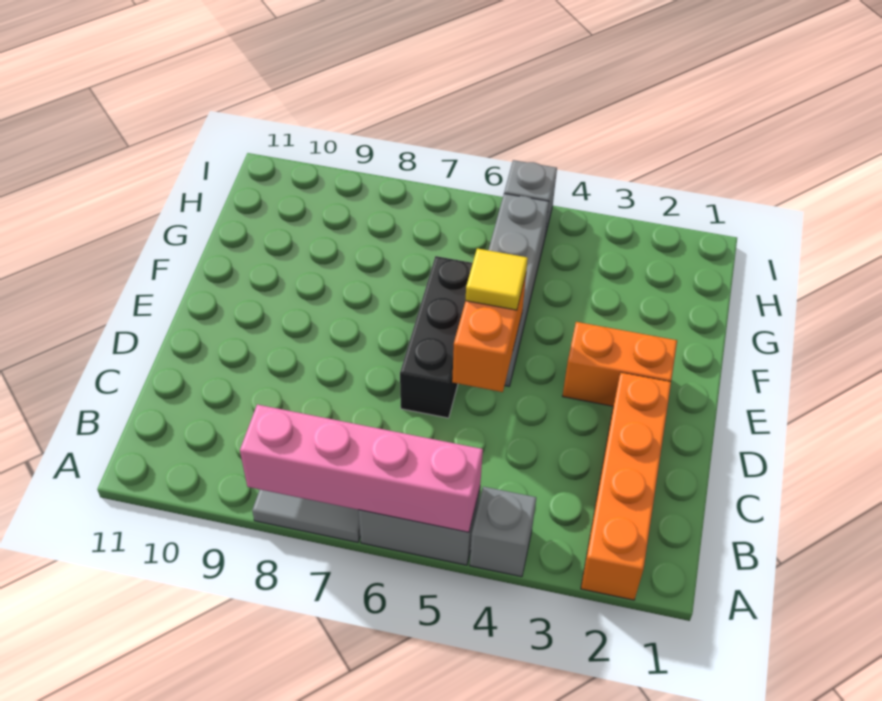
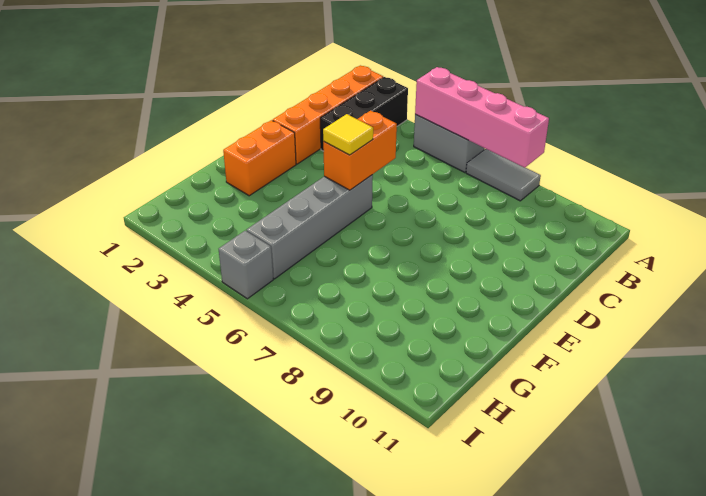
grey brick A4 level 1 -> none
black brick D6:F6 level 1 -> black brick A3:C3 level 1
orange brick E2:E3 level 1 -> orange brick E2:F2 level 1

